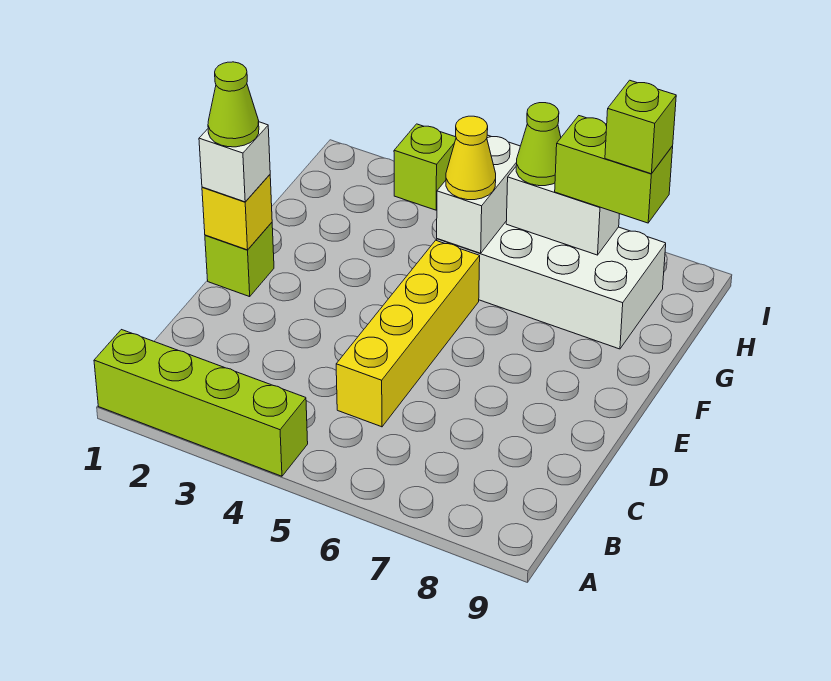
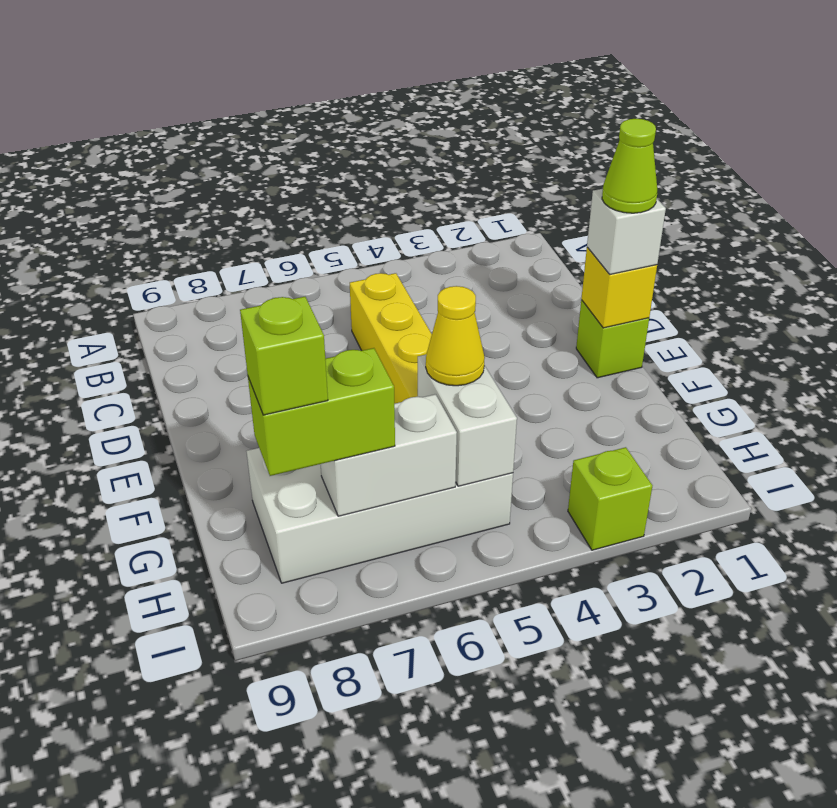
lime brick A1:A4 level 1 -> none
lime cone H6 level 3 -> none

